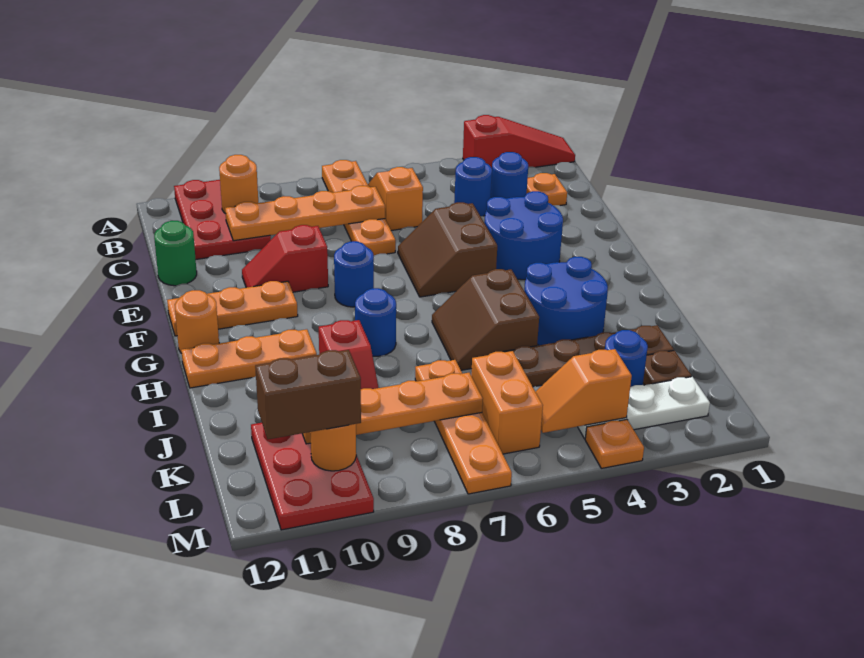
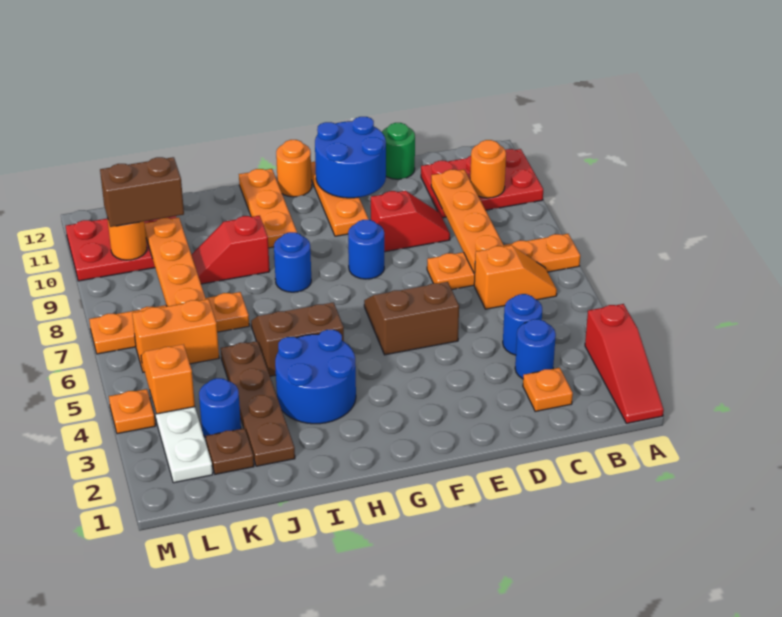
blue round brick E3:F4 level 1 -> blue round brick E11:F12 level 2
red slope E9:E10 level 1 top 9 -> red slope D9:E9 level 1 top E
brown brick L10:L11 level 3 -> brown brick K10:L10 level 3

